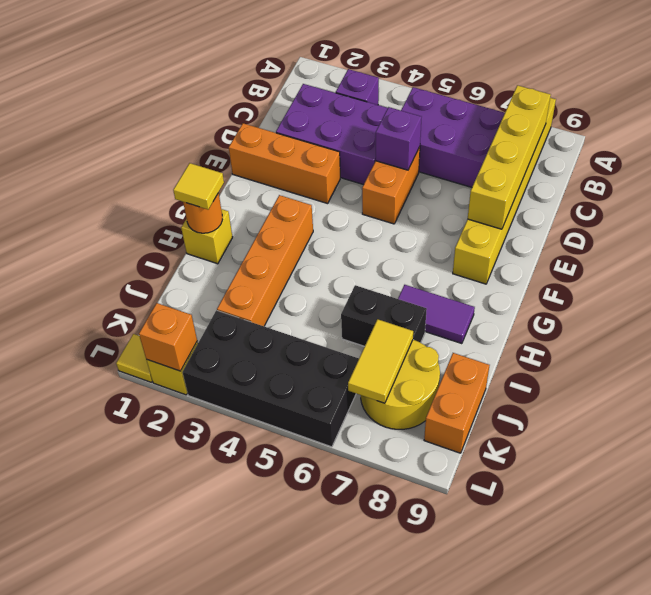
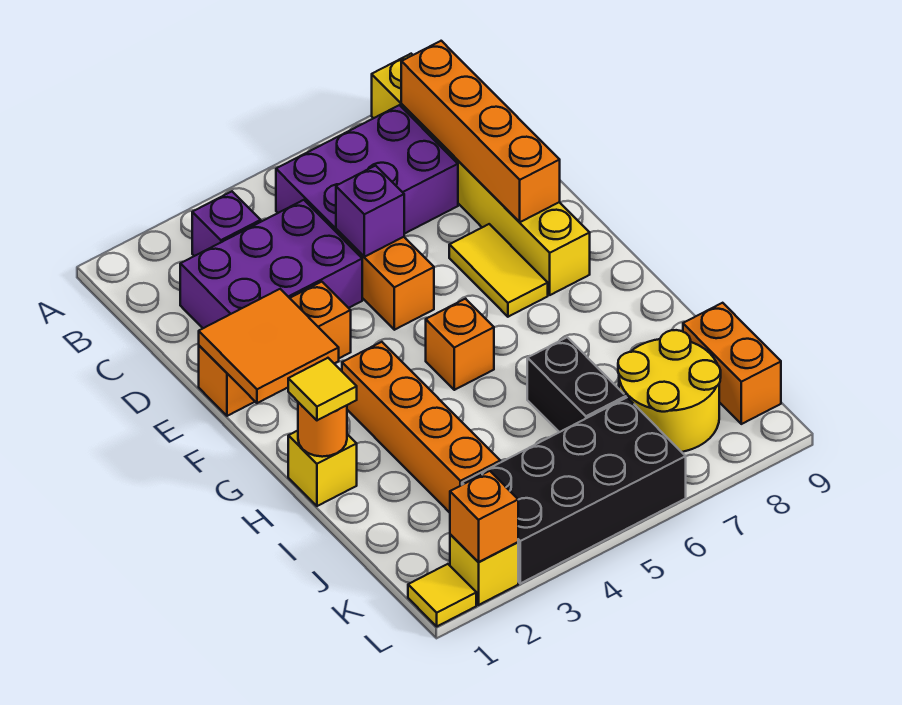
yellow brick B8:E8 level 2 -> orange brick B8:E8 level 2
none -> orange tile E1:F2 level 2
none -> orange brick G5 level 1
purple tile H7:H8 level 1 -> none
black brick I6:I7 level 1 -> black brick I6:J6 level 1
yellow tile J7:K7 level 2 -> yellow tile E7:F7 level 1

